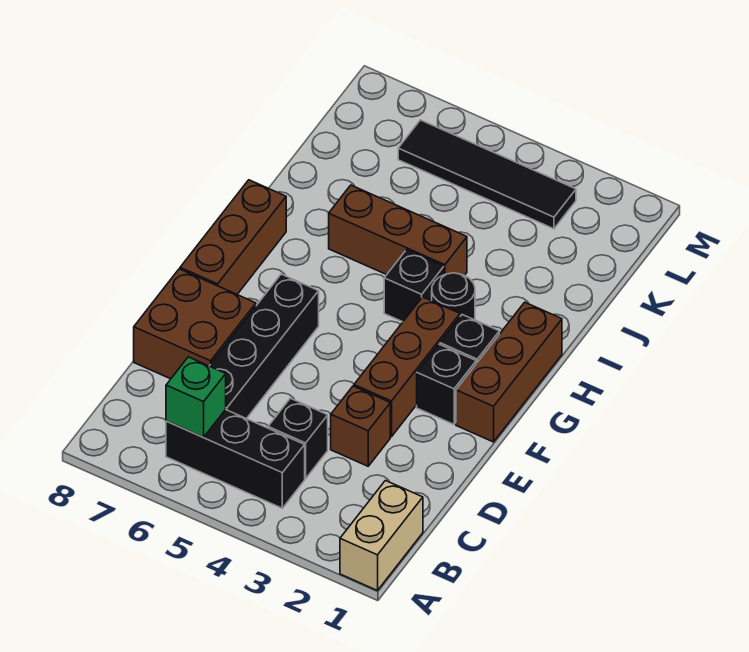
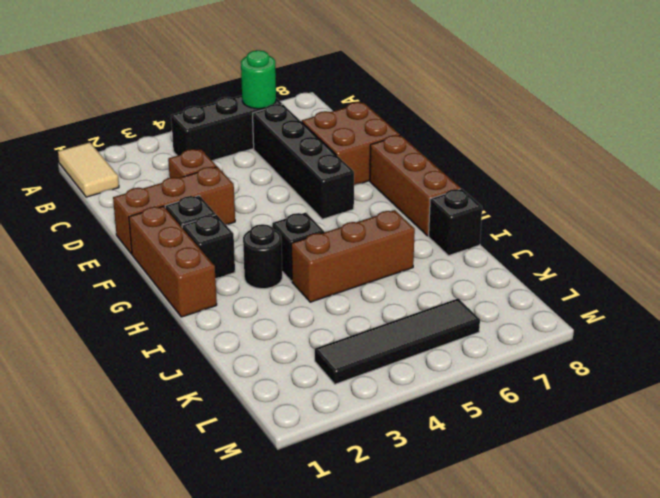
tan brick A1:B1 level 1 -> tan tile A1:B1 level 1
green brick B6 level 2 -> green round brick B6 level 2
black brick C4 level 1 -> black brick I8 level 1
brown brick E3:G3 level 1 -> brown brick E1:E3 level 1

